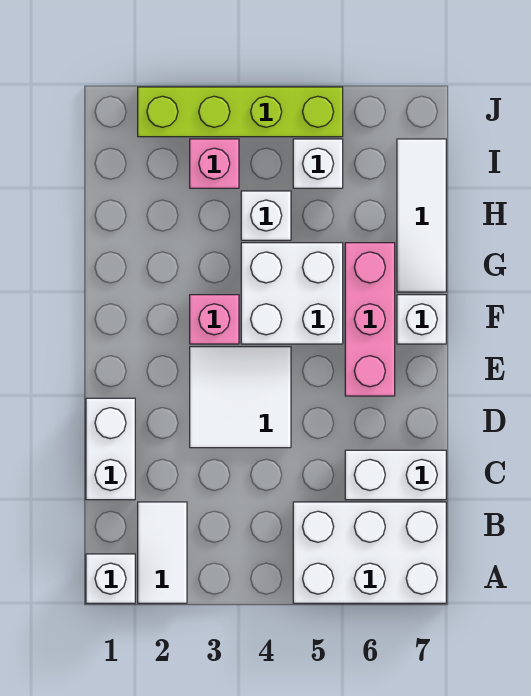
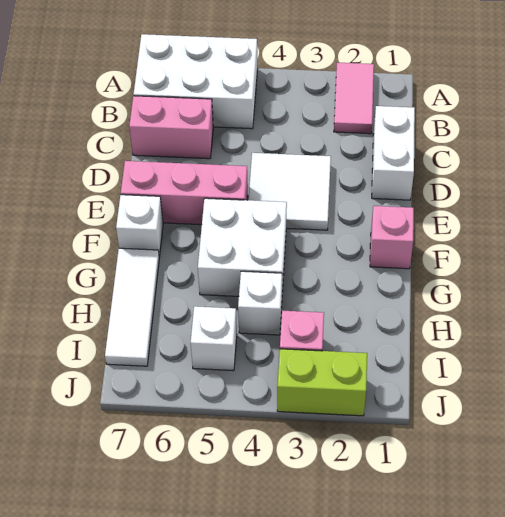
white brick A1 level 1 -> none
white tile A2:B2 level 1 -> pink tile A2:B2 level 1
white brick C6:C7 level 1 -> pink brick C6:C7 level 1
pink brick E6:G6 level 1 -> pink brick E5:E7 level 1
pink brick F3 level 1 -> pink brick F1 level 1
lime brick J2:J5 level 1 -> lime brick J2:J3 level 1

